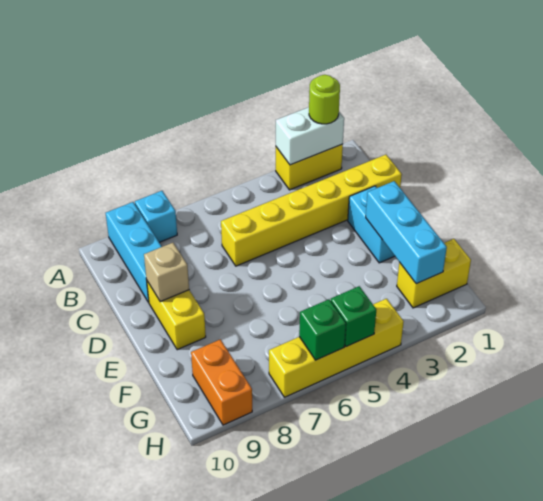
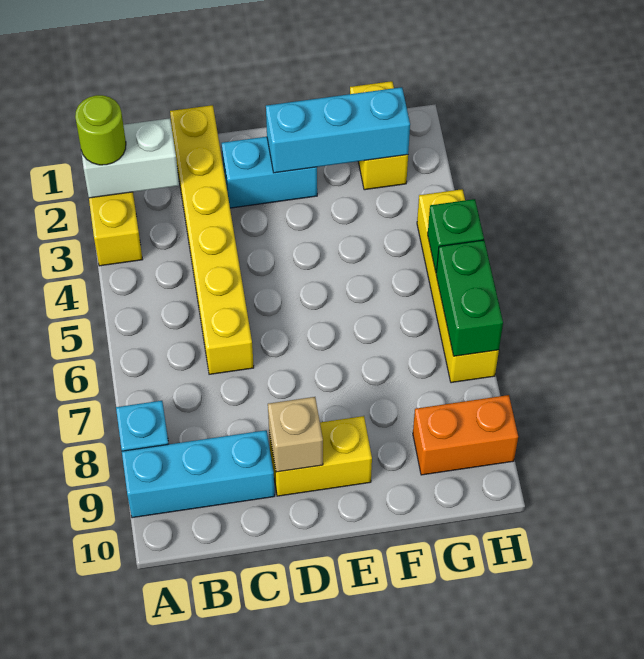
white brick A2:A3 level 2 -> white brick A2:B2 level 2
green brick H6 level 2 -> green brick H6:H7 level 2

